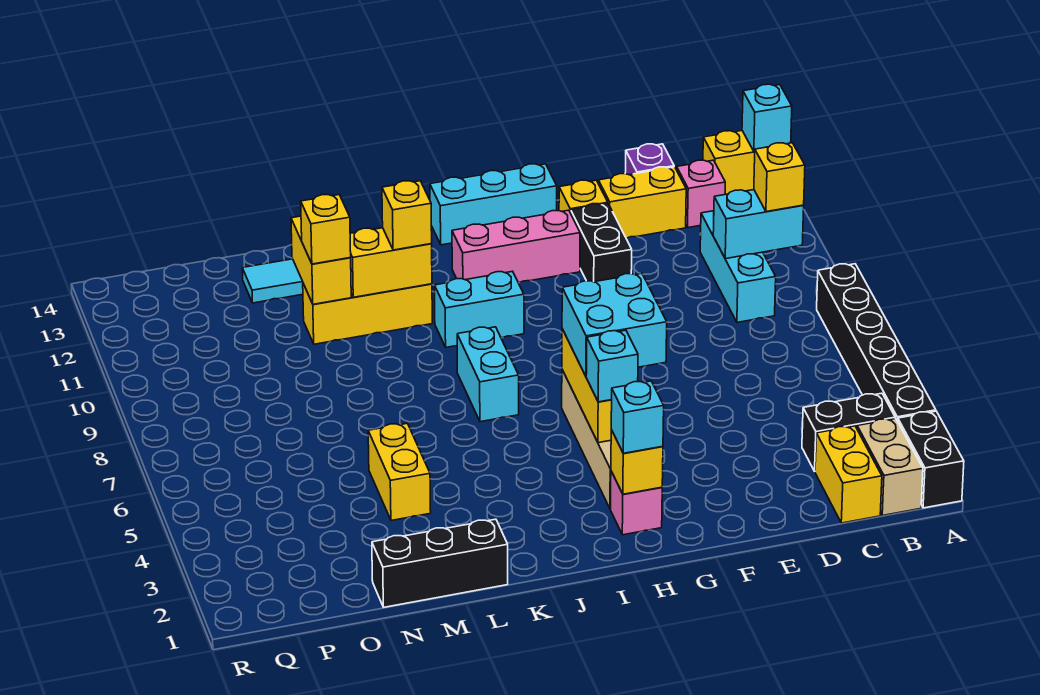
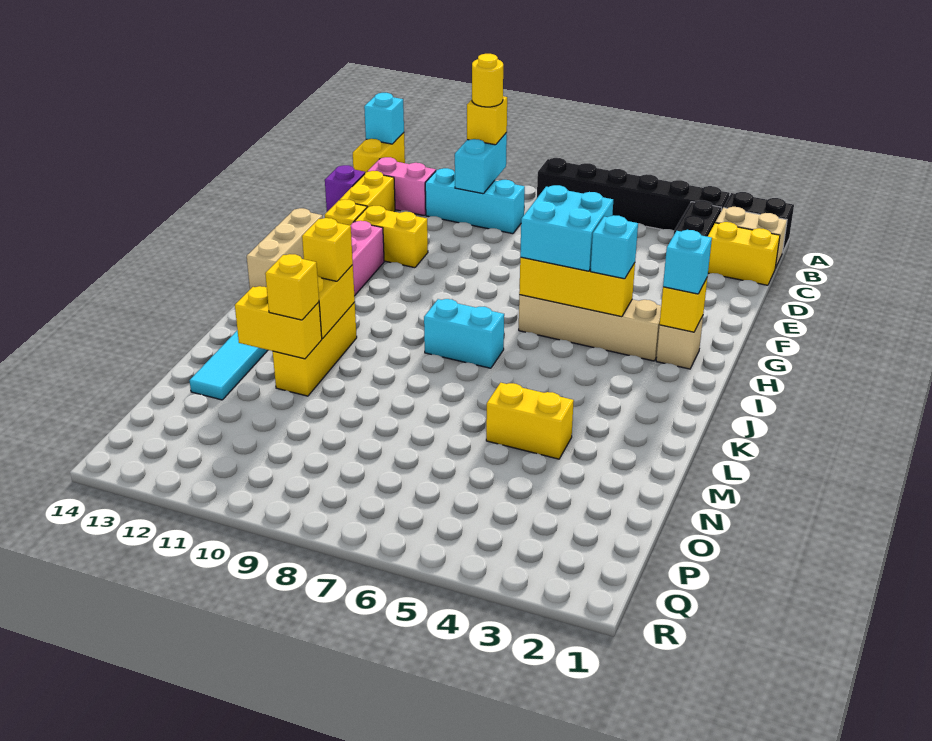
none -> yellow round brick B10 level 4
pink brick C13 level 1 -> pink brick C12:C13 level 1
black brick F11:F12 level 1 -> yellow brick F11:F12 level 1
cyan brick G14:I14 level 1 -> tan brick G14:I14 level 1
pink brick H2 level 1 -> tan brick H2 level 1
cyan brick I10:J10 level 1 -> none
black brick L1:N1 level 1 -> none

